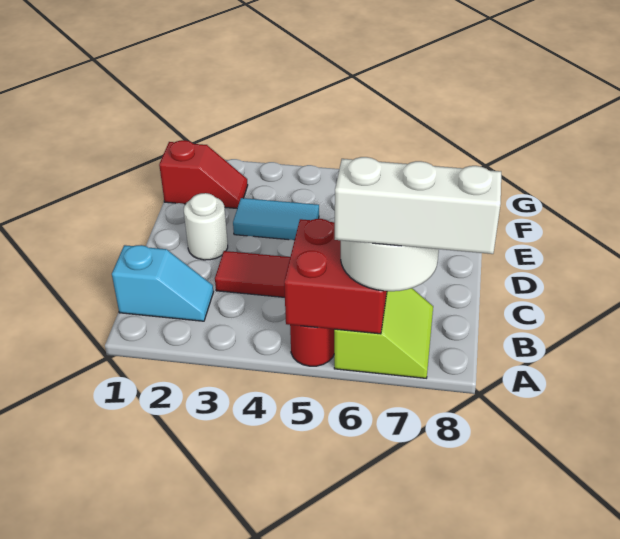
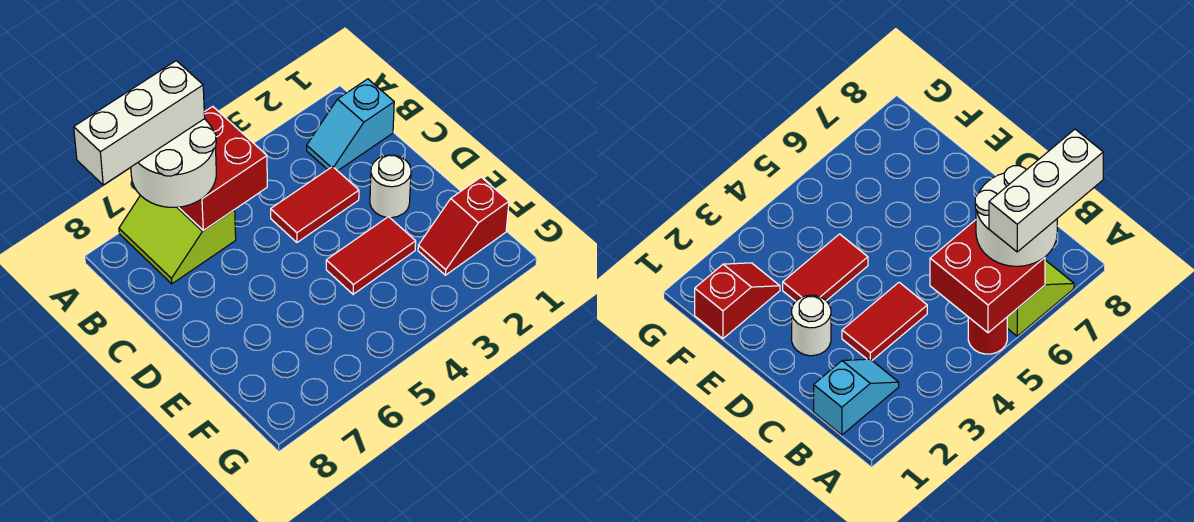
cyan tile E3:E4 level 1 -> red tile E3:E4 level 1

